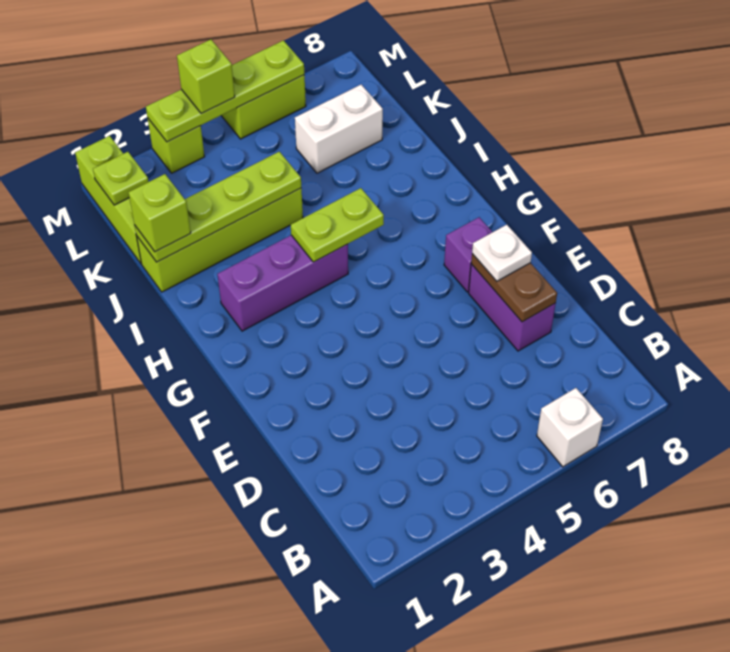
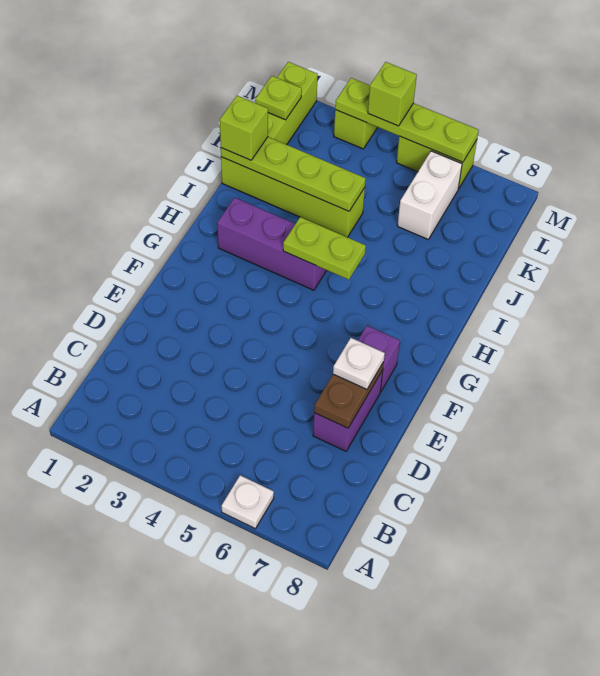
white brick A6 level 1 -> white plate A6 level 1
white brick K6:K7 level 1 -> white brick K6:L6 level 1

